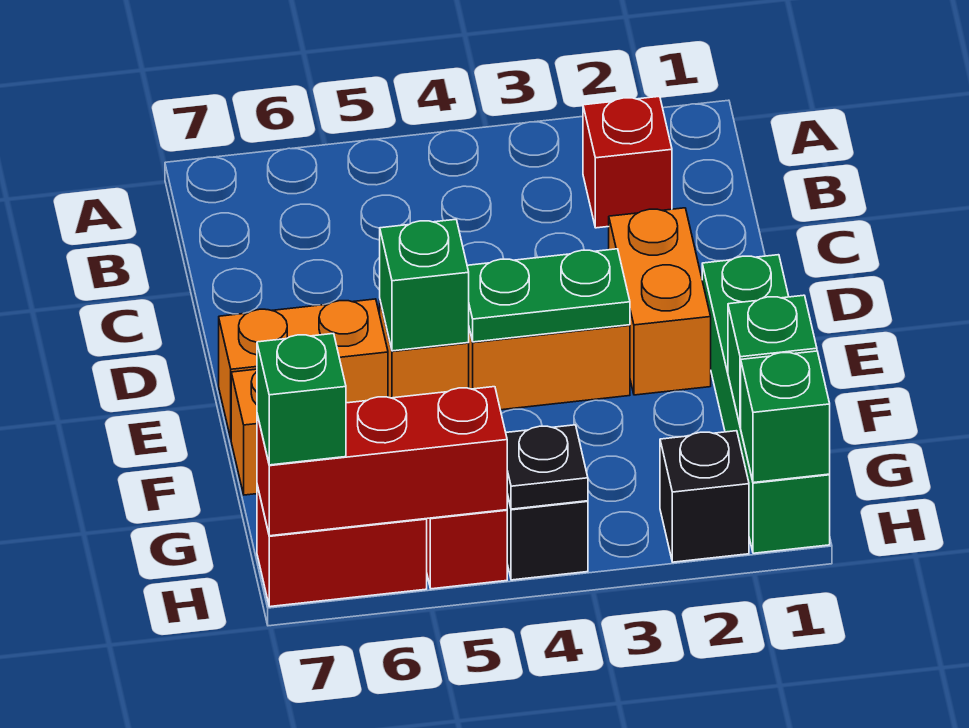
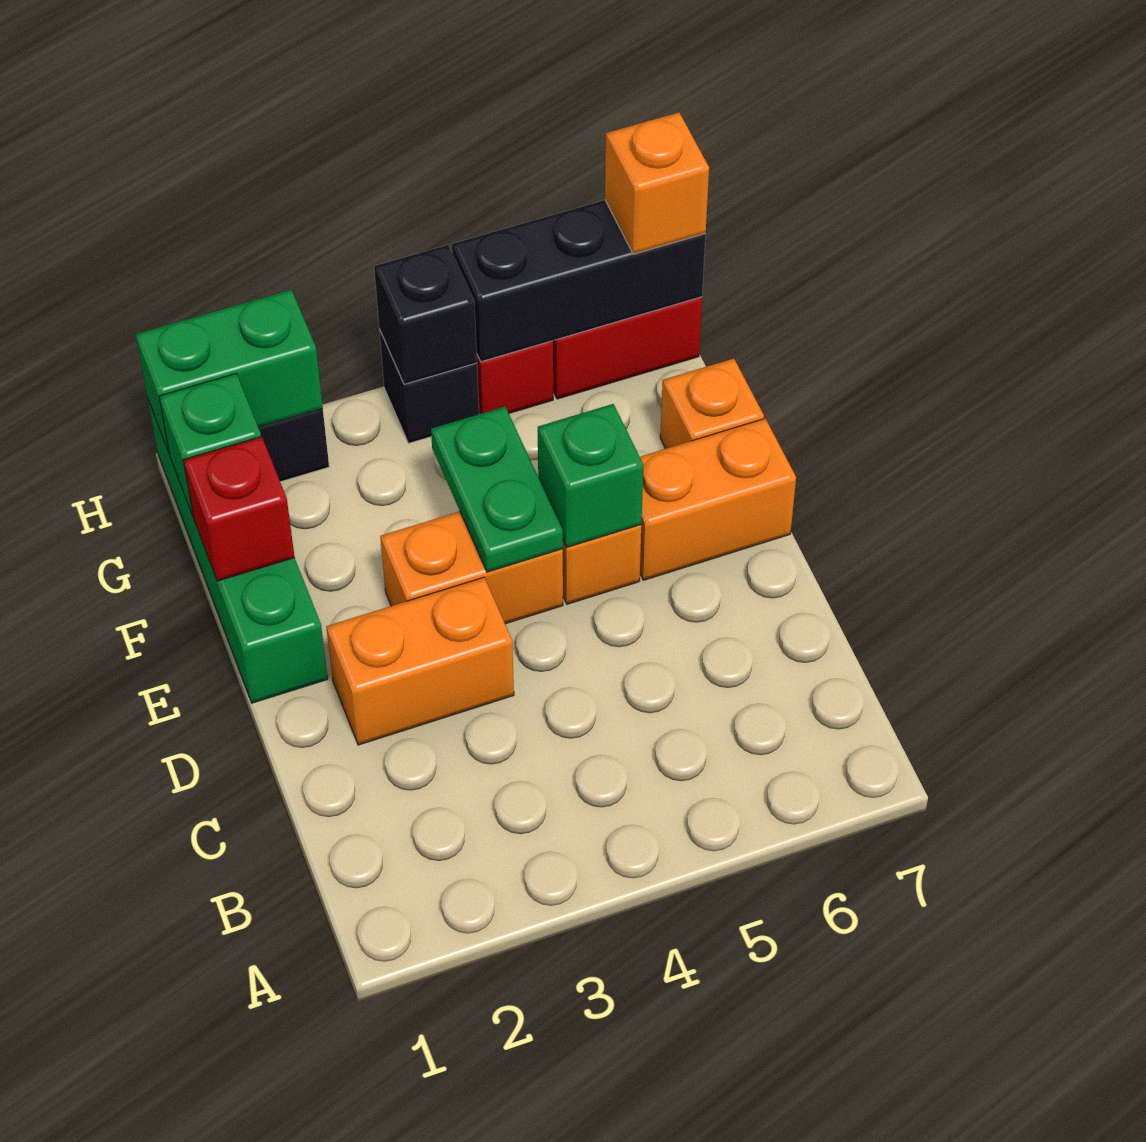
red brick B2 level 1 -> red brick F1 level 2
orange brick D2:E2 level 1 -> orange brick D2:D3 level 1
green plate E3:E4 level 2 -> green plate E4:F4 level 2
green brick H1 level 2 -> green brick H1:H2 level 2
black plate H4 level 2 -> black brick H4 level 2
red brick H5:H7 level 2 -> black brick H5:H7 level 2
green brick H7 level 3 -> orange brick H7 level 3

